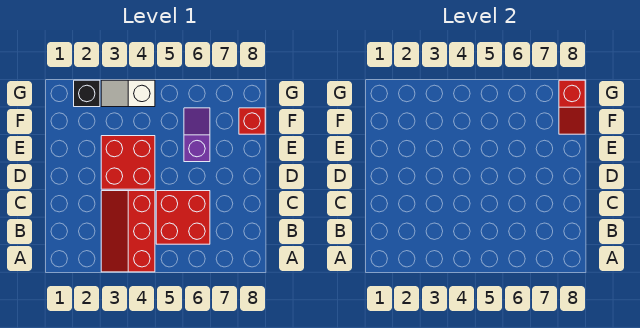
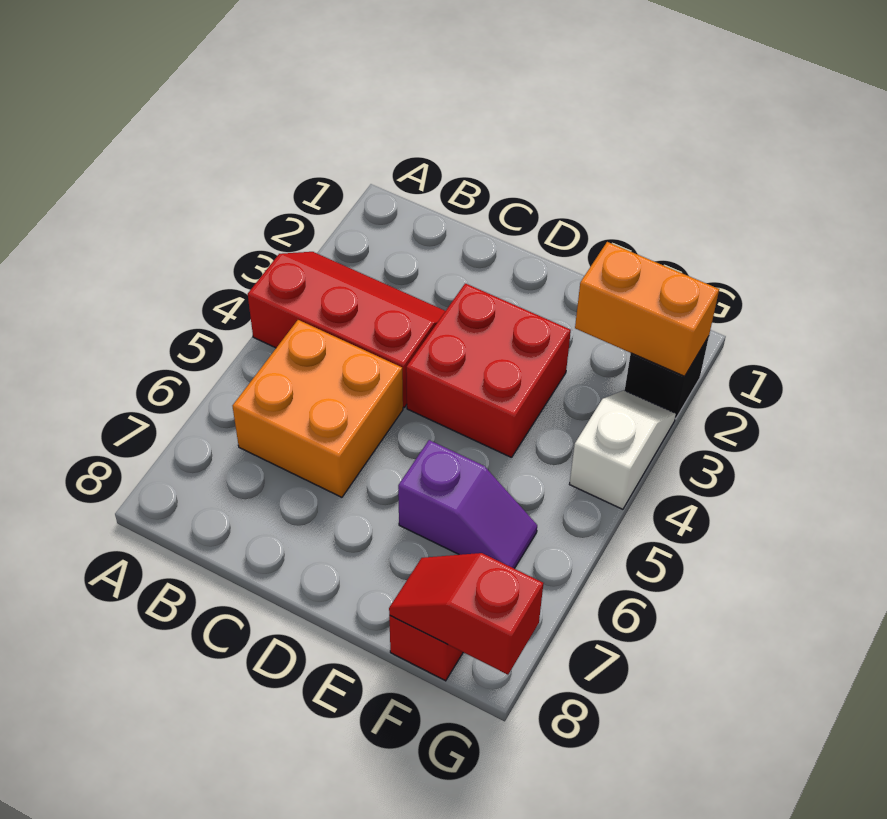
red brick B5:C6 level 1 -> orange brick B5:C6 level 1
none -> orange brick F2:G2 level 2

